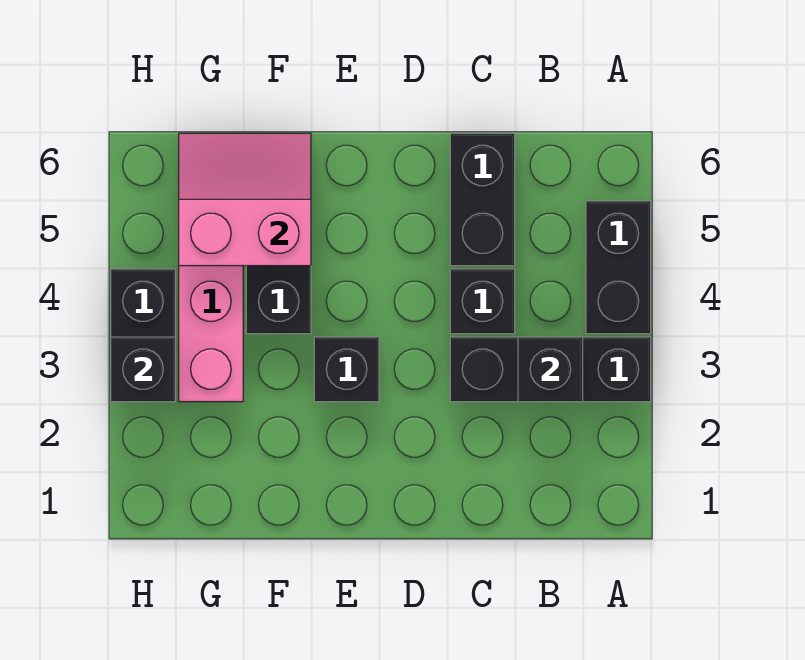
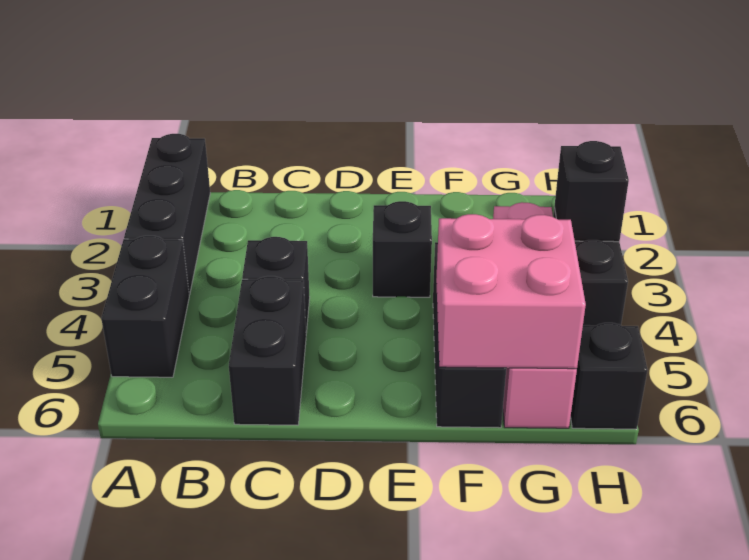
black brick A3:C3 level 1 -> black brick A1:A3 level 1
black brick B3 level 2 -> black brick H6 level 1
pink slope F5:G6 level 2 top 5 -> pink brick F5:G6 level 2

